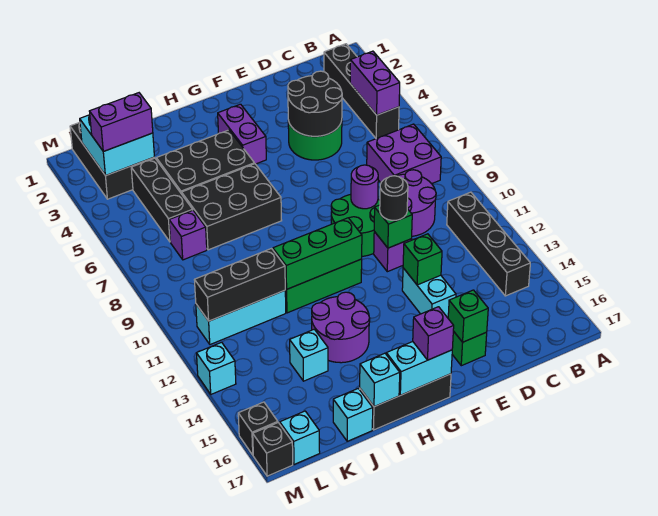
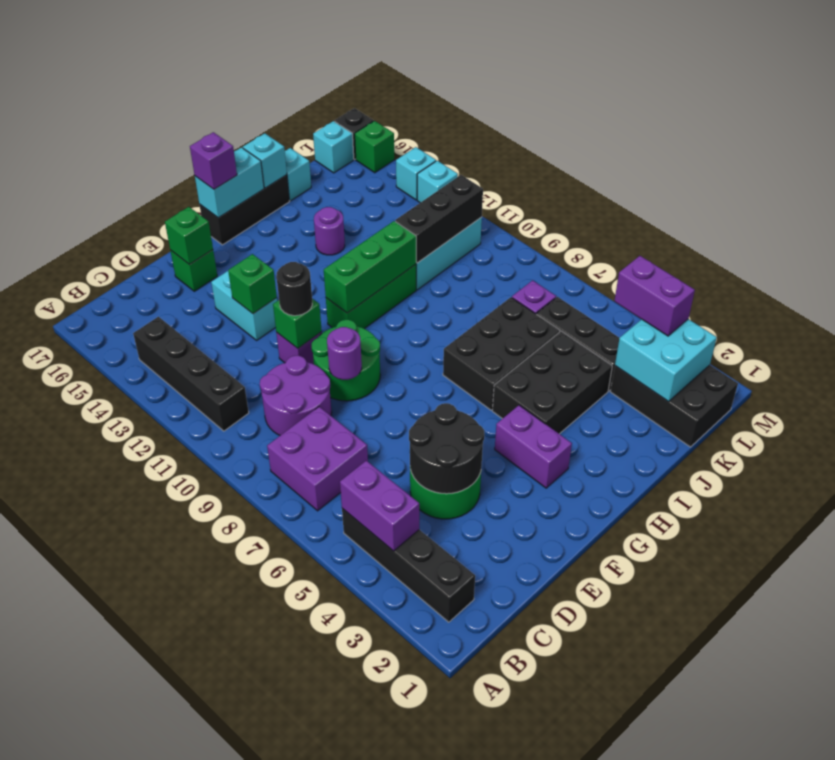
purple round brick H13:I14 level 1 -> purple round brick I14 level 1
cyan brick J14 level 1 -> cyan brick M14 level 1
purple brick K3:L3 level 3 -> purple brick L3:L4 level 3
black brick M16 level 1 -> green brick M16 level 1

